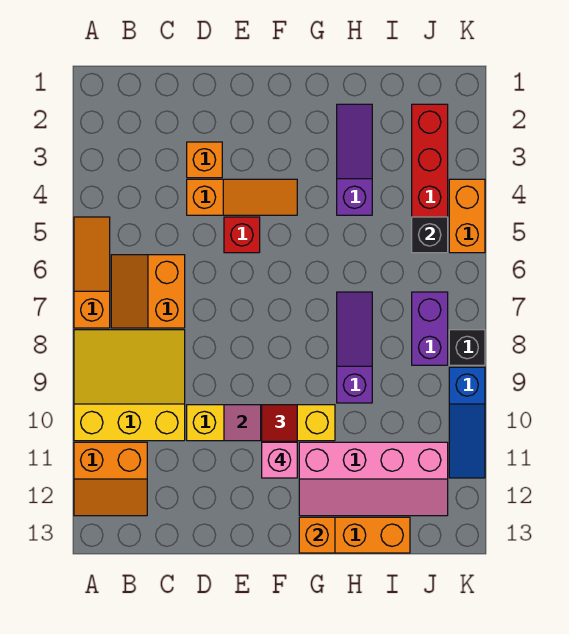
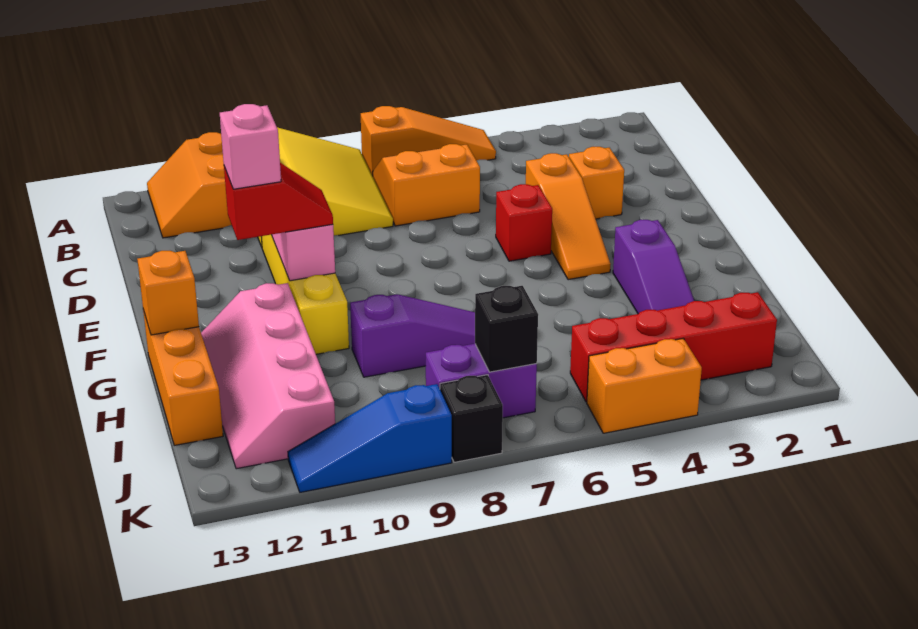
purple slope H2:H4 level 1 top 4 -> purple slope G3:I3 level 1 top G
black brick J5 level 2 -> black brick J7 level 2

